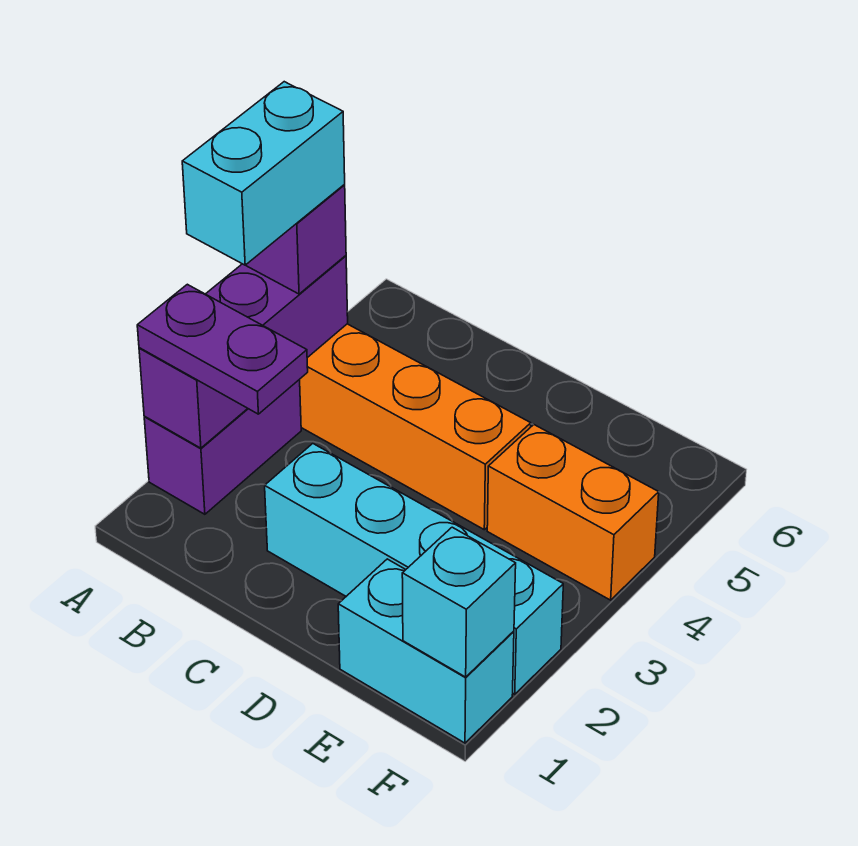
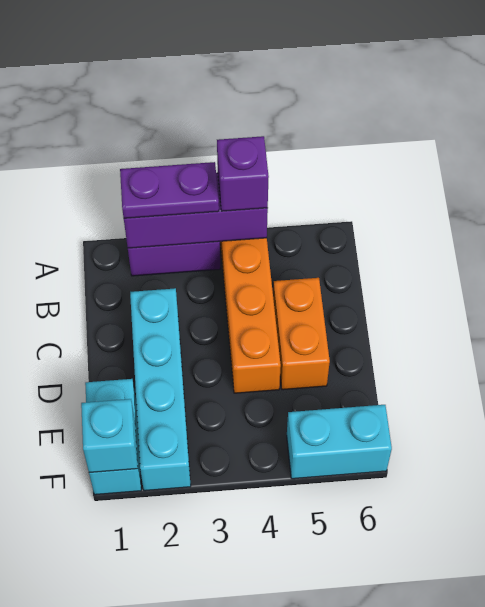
purple plate A2:B2 level 3 -> purple plate A2:A3 level 3
cyan brick A3:A4 level 4 -> cyan brick F5:F6 level 1
orange brick E4:F4 level 1 -> orange brick C5:D5 level 1

